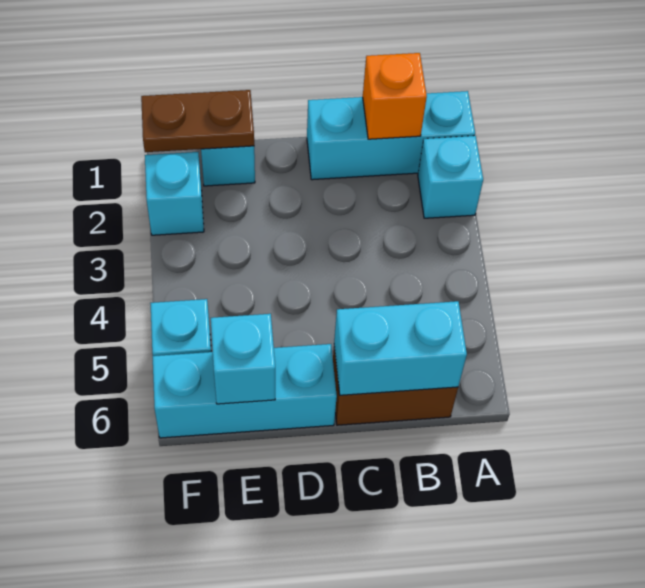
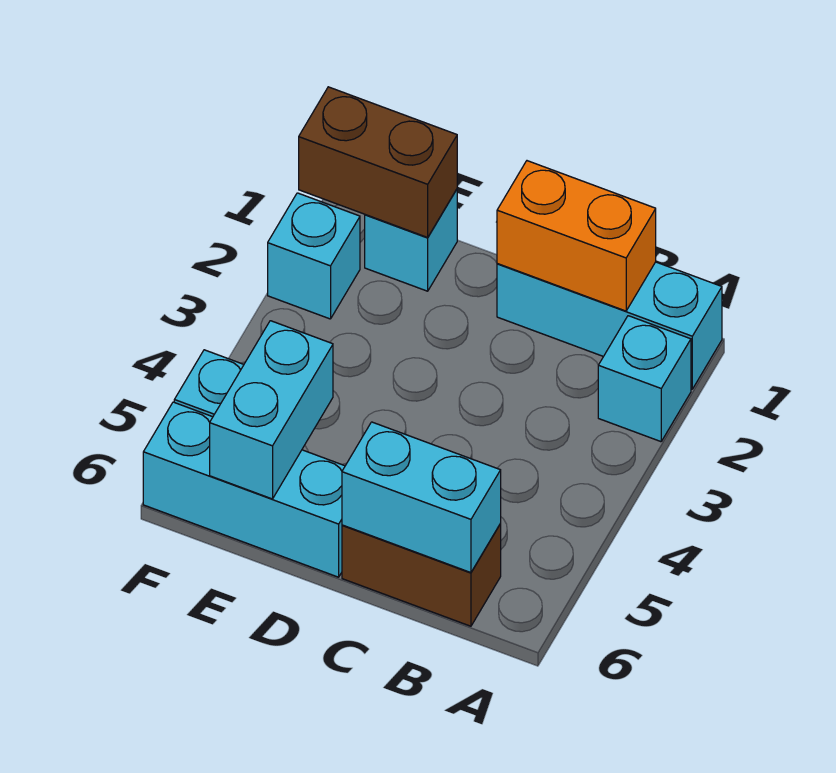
orange brick B1 level 2 -> orange brick B1:C1 level 2
brown plate E1:F1 level 2 -> brown brick E1:F1 level 2
cyan brick E6 level 2 -> cyan brick E5:E6 level 2

